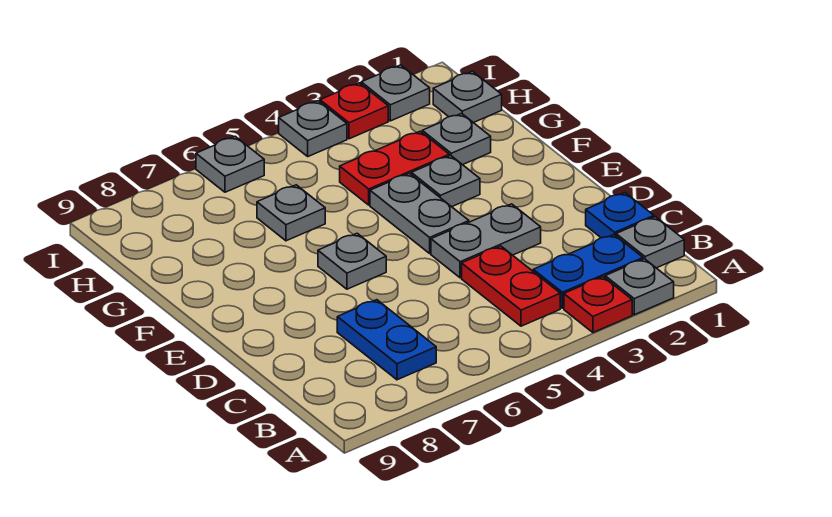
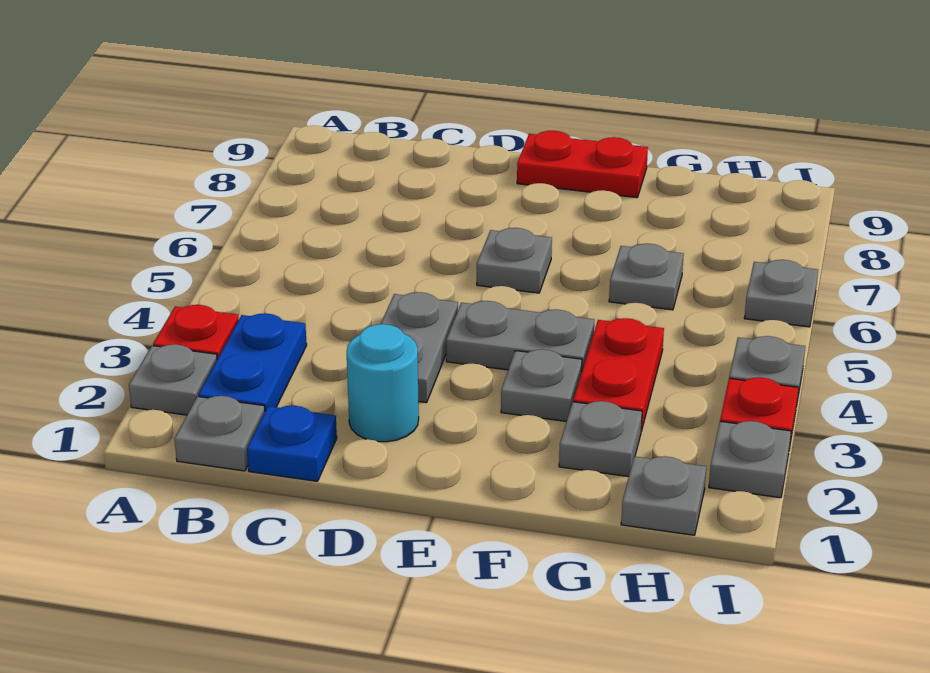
red plate B4:C4 level 1 -> red plate E9:F9 level 1
blue plate B7:C7 level 1 -> none
none -> cyan round brick D2 level 1

